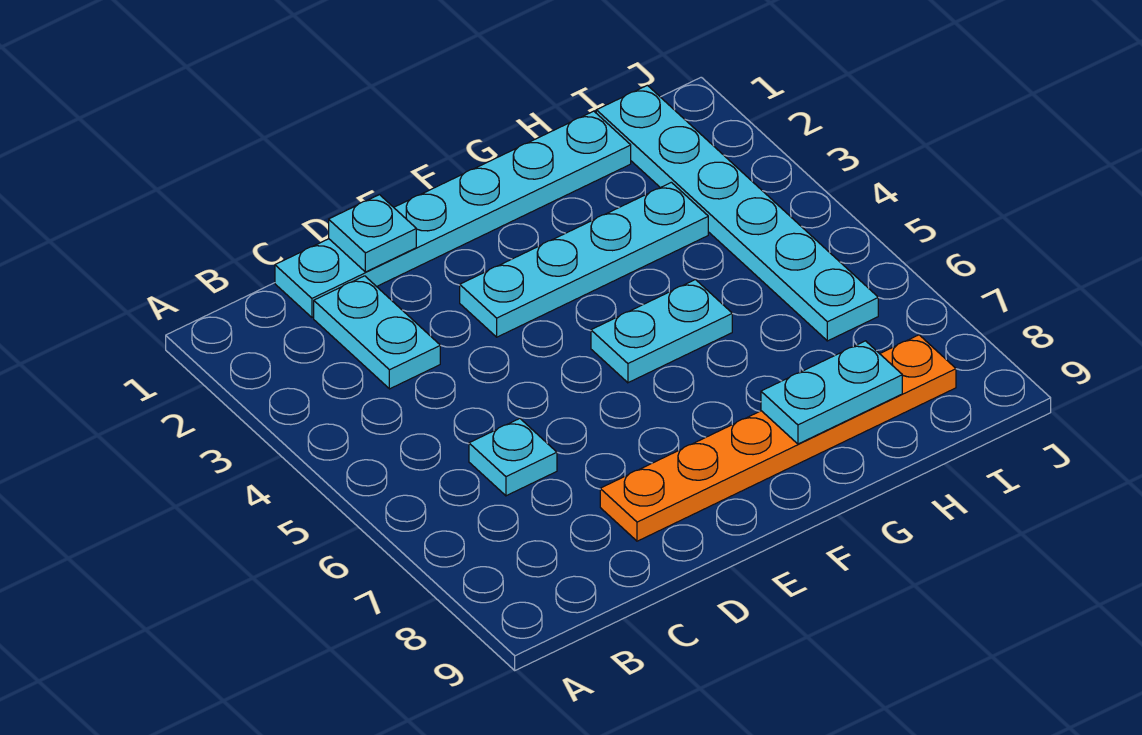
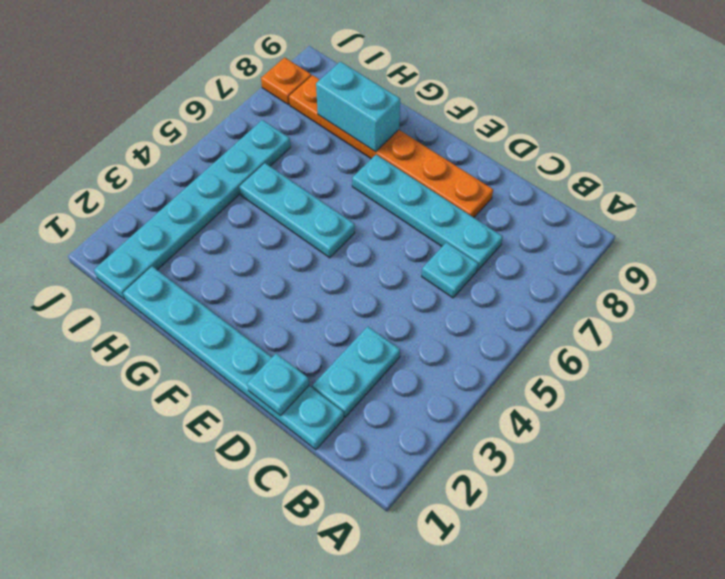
cyan plate E3:H3 level 1 -> cyan plate C7:F7 level 1
cyan plate F5:G5 level 1 -> cyan plate F5:H5 level 1
cyan plate G8:H8 level 2 -> cyan brick G8:H8 level 2
none -> orange plate J8 level 1

